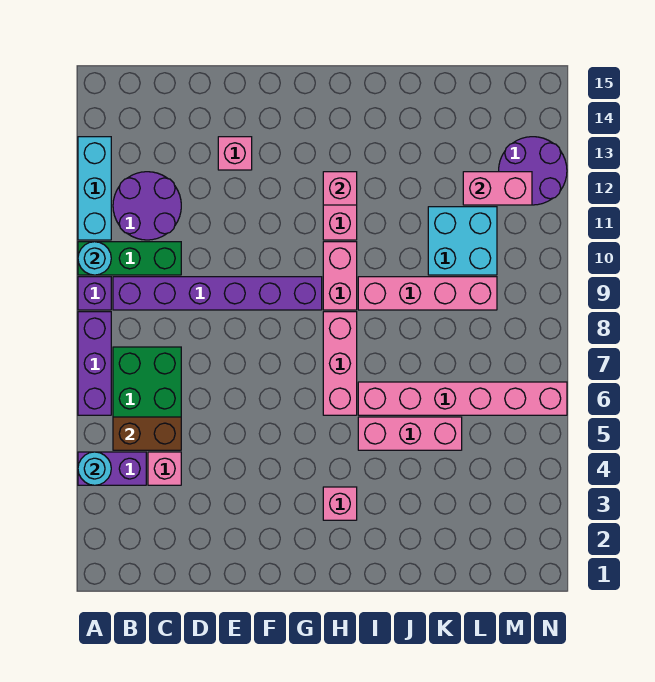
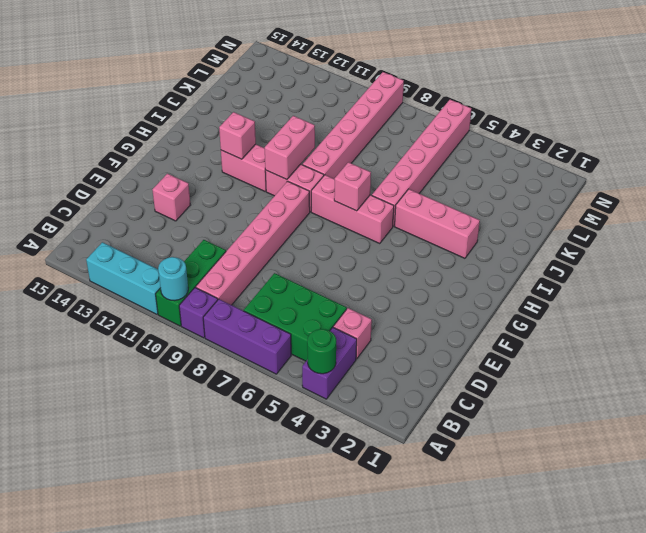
cyan round brick A4 level 2 -> green round brick A4 level 2
brown brick B5:C5 level 2 -> none
purple brick B9:G9 level 1 -> pink brick B9:G9 level 1
purple round brick B11:C12 level 1 -> none
pink brick H3 level 1 -> pink brick H7 level 2
pink brick I5:K5 level 1 -> pink brick I3:I5 level 1
pink brick I9:L9 level 1 -> pink brick I9:N9 level 1
cyan brick K10:L11 level 1 -> none
pink brick L12:M12 level 2 -> pink brick H10:I10 level 2
purple round brick M12:N13 level 1 -> none

